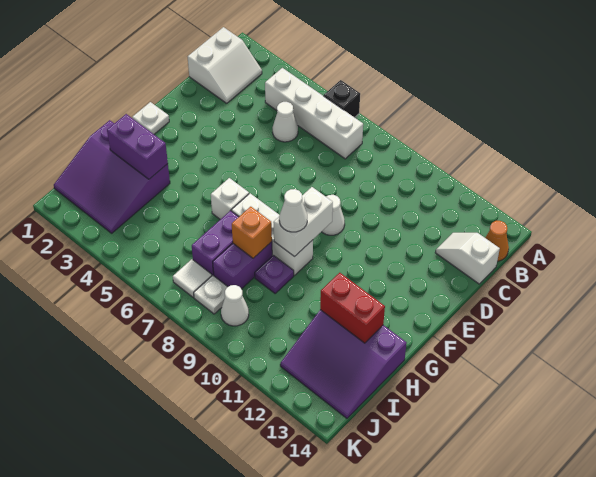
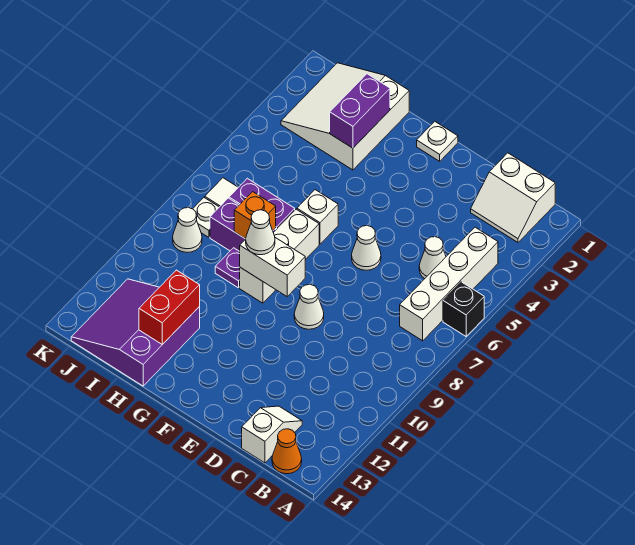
none -> white cone E6 level 1
purple slope H1:J3 level 1 top H -> white slope H1:J3 level 1 top H

